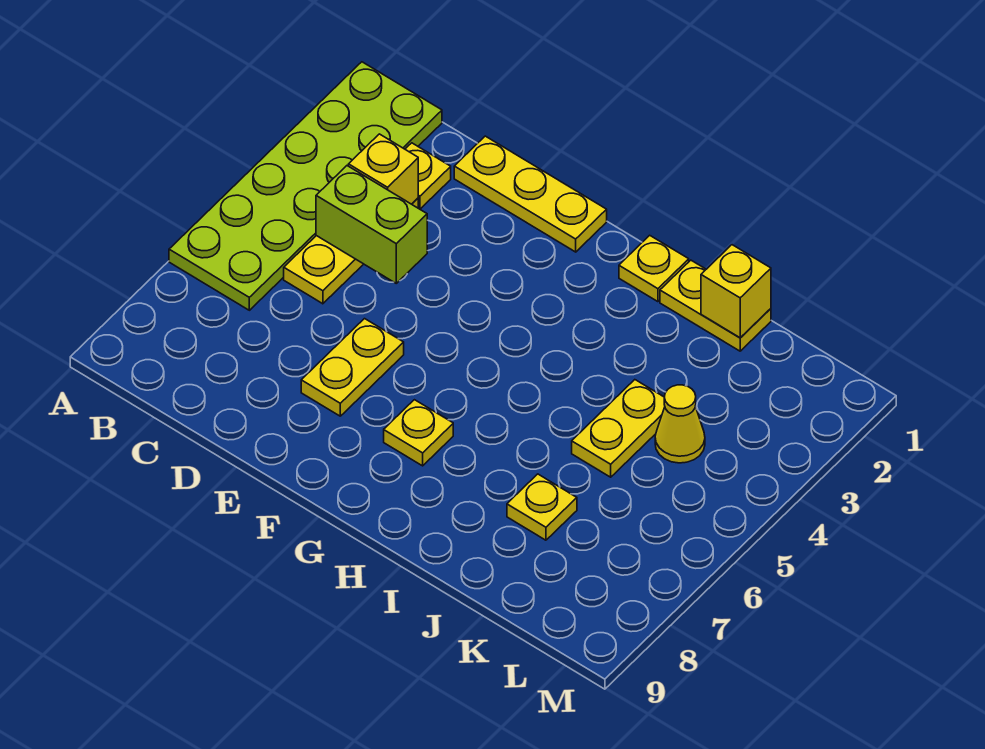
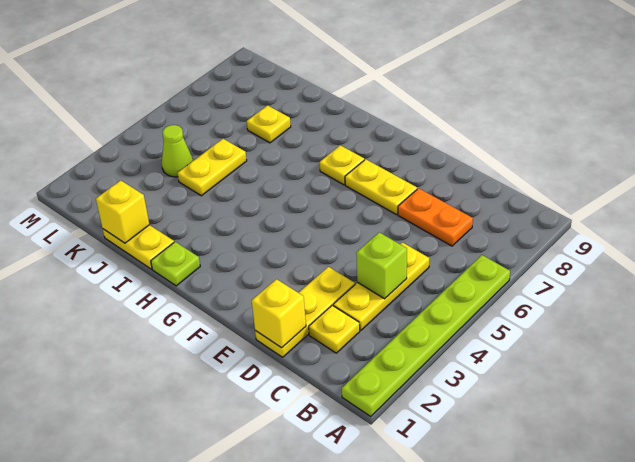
lime plate A1:B6 level 1 -> lime plate A1:A6 level 1
yellow brick C3 level 2 -> yellow brick D1 level 2
lime brick C4:D4 level 2 -> lime brick C4 level 2
none -> orange plate C7:D7 level 1
yellow plate D1:F1 level 1 -> yellow plate D1:D3 level 1
yellow plate E6:E7 level 1 -> yellow plate E7:F7 level 1
yellow plate H1 level 1 -> lime plate H1 level 1
yellow cone K4 level 1 -> lime cone K4 level 1

